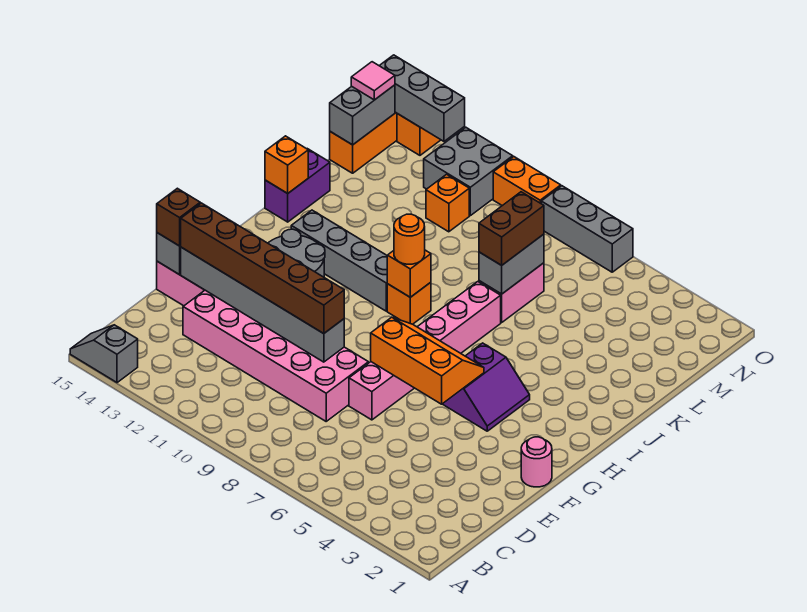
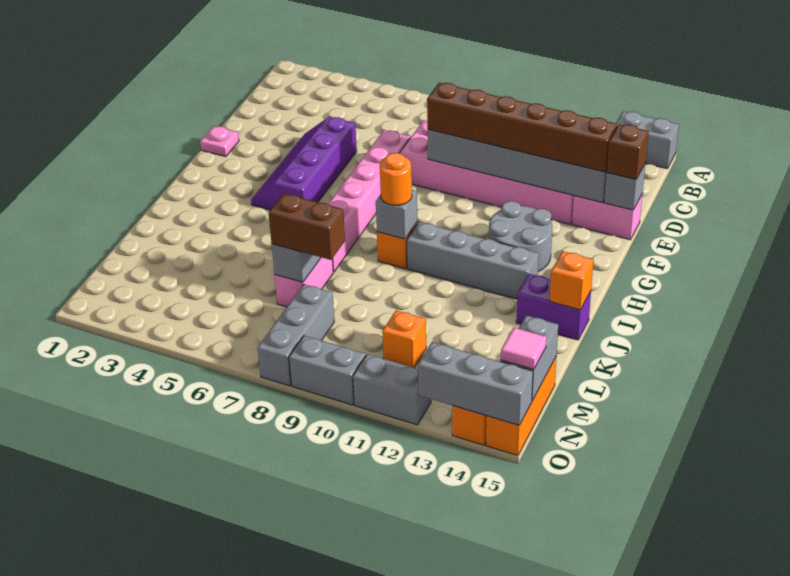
grey slope A14:A15 level 1 top 14 -> grey brick A14:A15 level 1
pink round brick F1 level 1 -> pink plate F1 level 1
orange slope F5:G7 level 2 top F -> none
purple slope G4:H5 level 1 top 5 -> purple slope E4:H5 level 1 top 5
orange brick I9 level 2 -> grey brick I9 level 2
purple brick J15:K15 level 1 -> purple brick J14:J15 level 1
brown brick K7:L7 level 3 -> brown brick L7:L8 level 3
grey brick N11:O12 level 1 -> grey brick O11:O12 level 1
grey brick O6:O8 level 1 -> grey brick M8:O8 level 1
orange brick O9:O10 level 1 -> grey brick O9:O10 level 1

